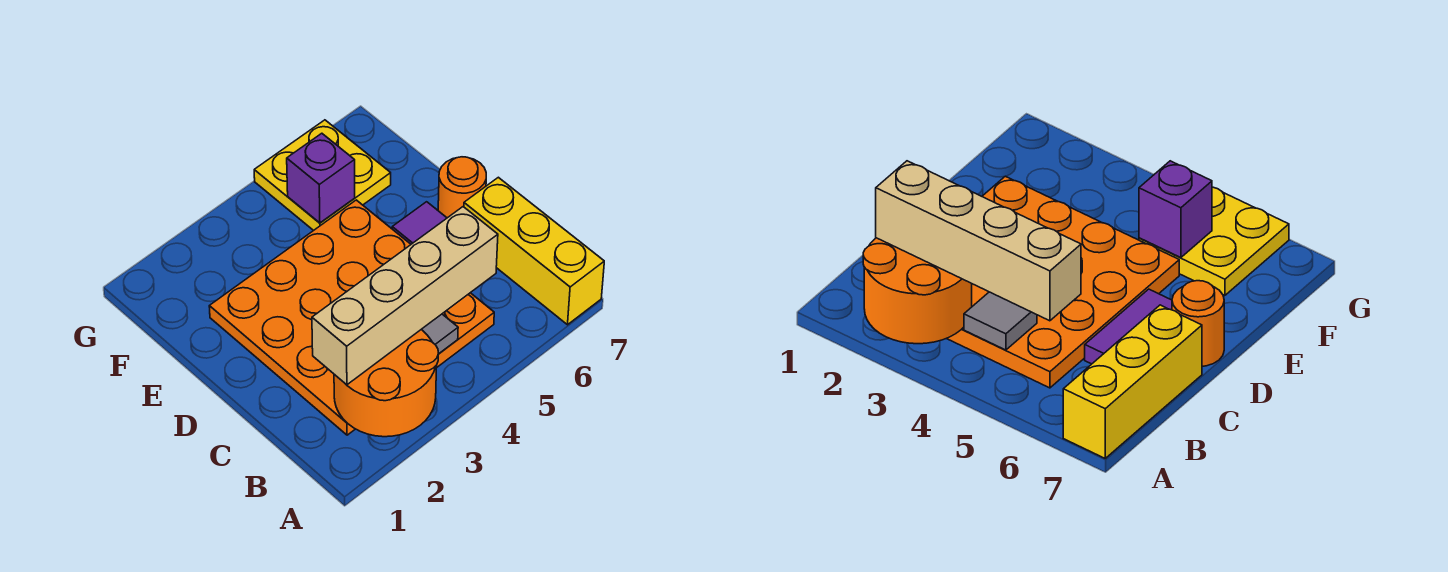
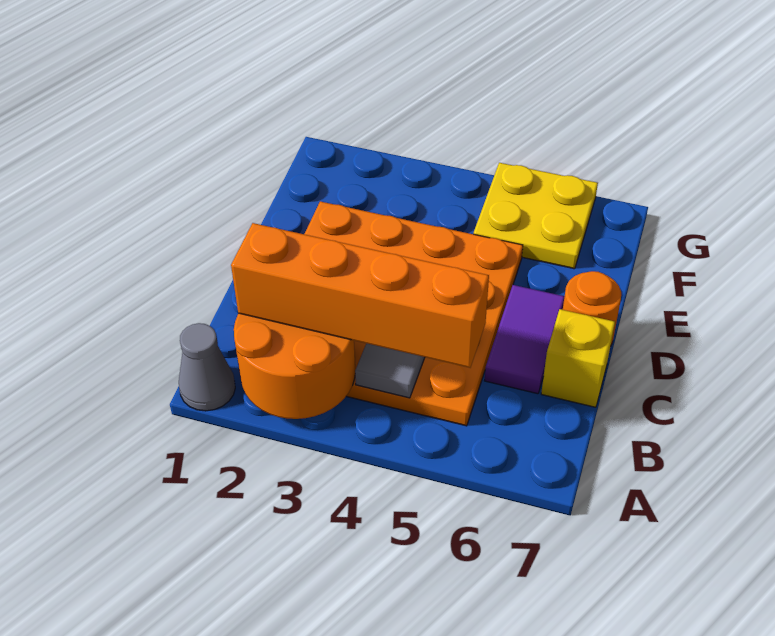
none -> grey cone A1 level 1
yellow brick A7:C7 level 1 -> yellow brick C7 level 1
tan brick B2:B5 level 3 -> orange brick B2:B5 level 3
purple brick F5 level 2 -> none

